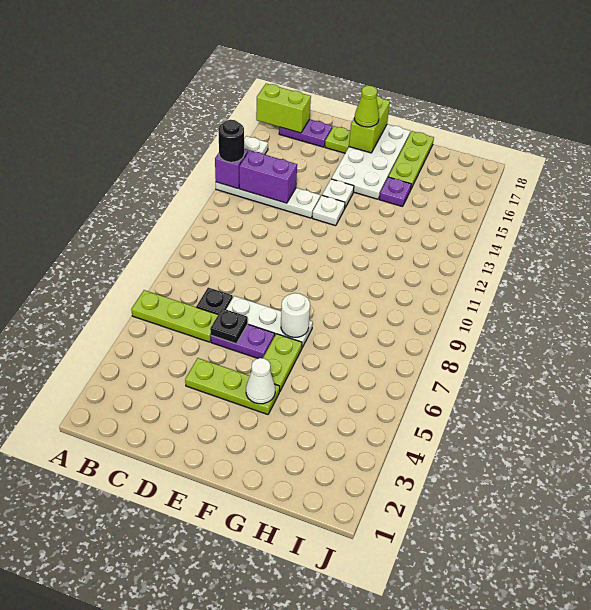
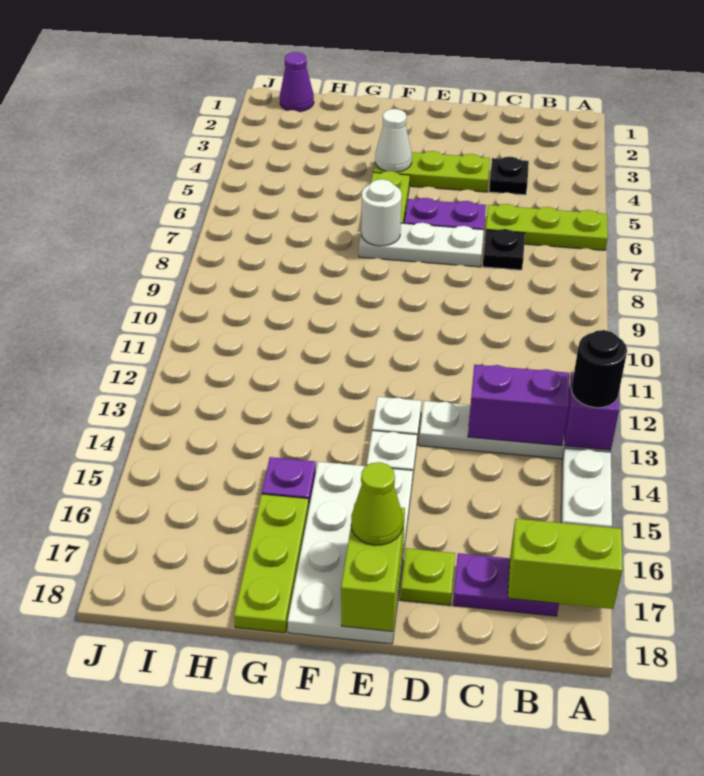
black plate D6 level 2 -> black plate C4 level 1
none -> purple cone I1 level 1

